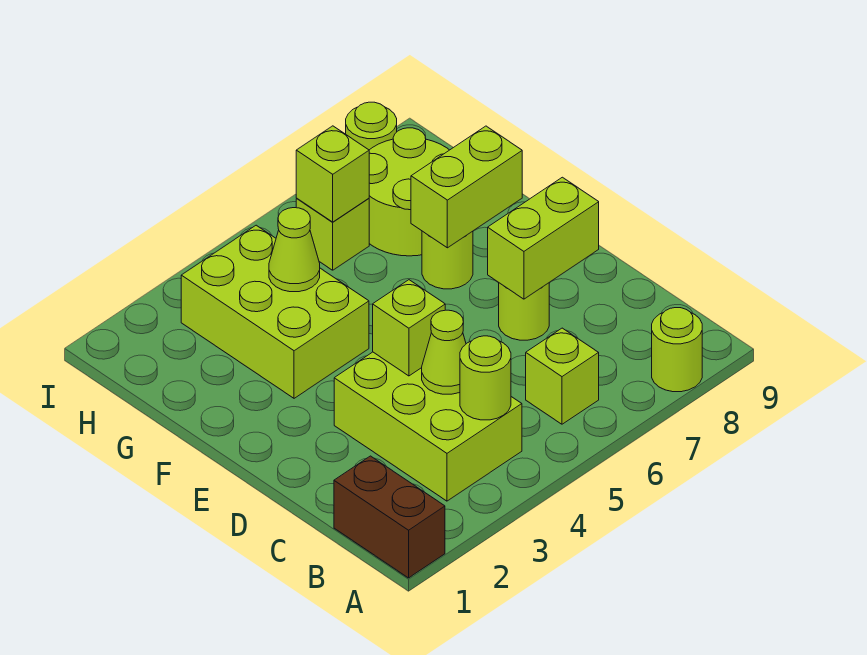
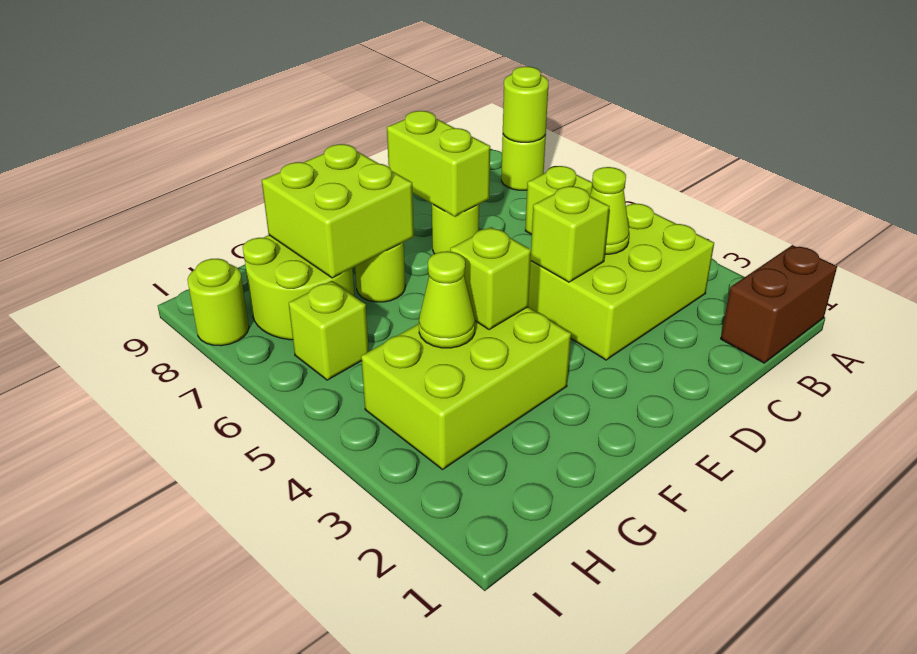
lime round brick B4 level 2 -> lime round brick A8 level 2
lime brick F7:F8 level 2 -> lime brick F7:G8 level 2
lime brick H6 level 2 -> lime brick F4 level 2

